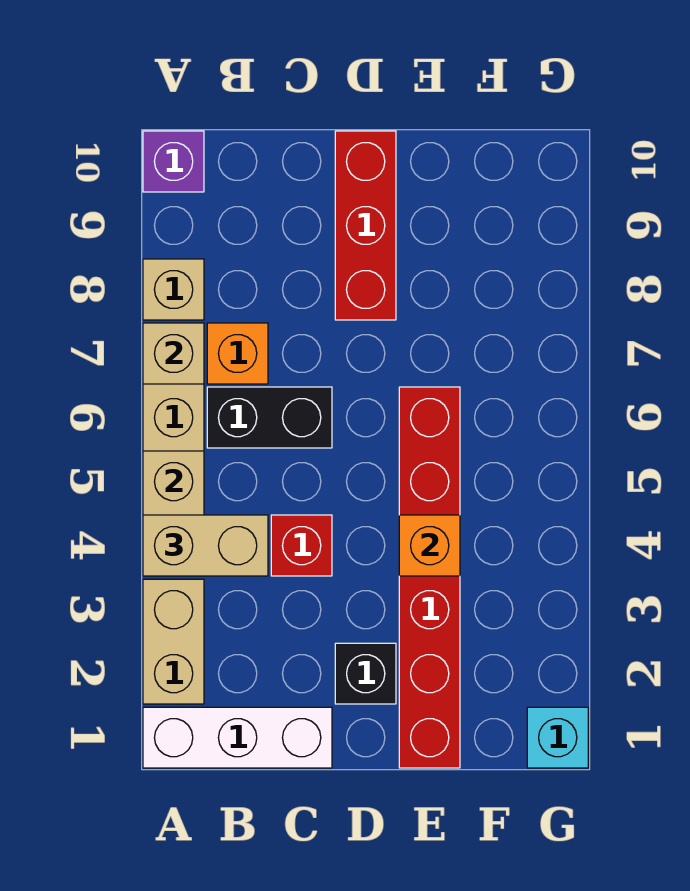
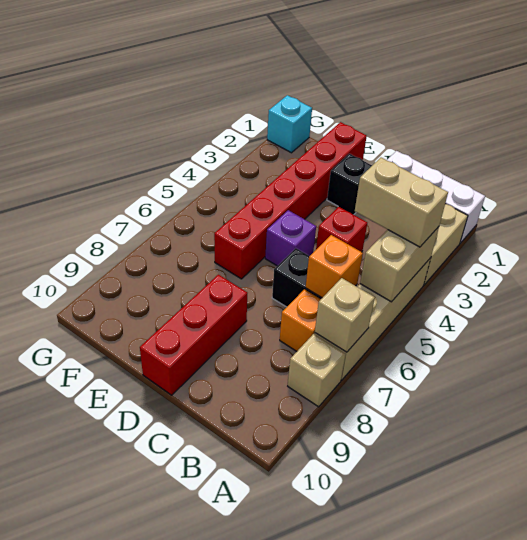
purple brick A10 level 1 -> purple brick D5 level 1
orange brick E4 level 2 -> orange brick B6 level 2

